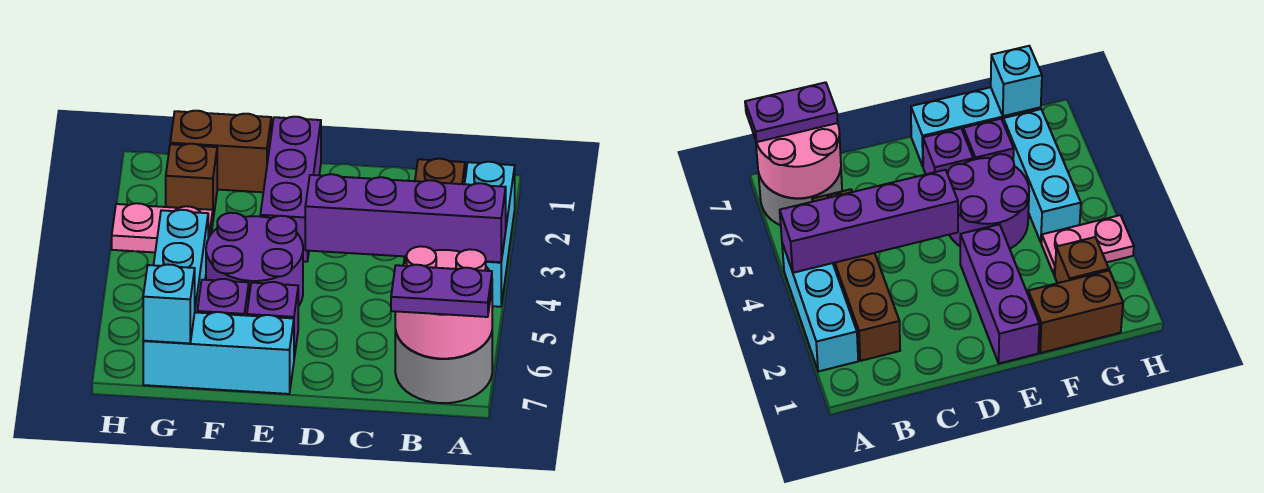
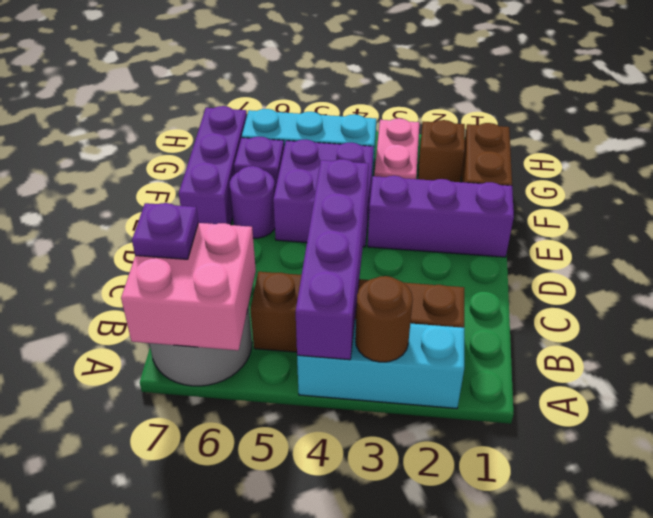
none -> brown round brick A3 level 2
pink round brick A6:B7 level 2 -> pink brick A6:B7 level 2
purple plate A7:B7 level 3 -> purple plate B7 level 3
purple round brick E4:F5 level 1 -> purple brick E4:F5 level 1
purple brick E6 level 1 -> purple round brick E6 level 1
cyan brick E7:G7 level 1 -> purple brick E7:G7 level 1
cyan brick G7 level 2 -> none

